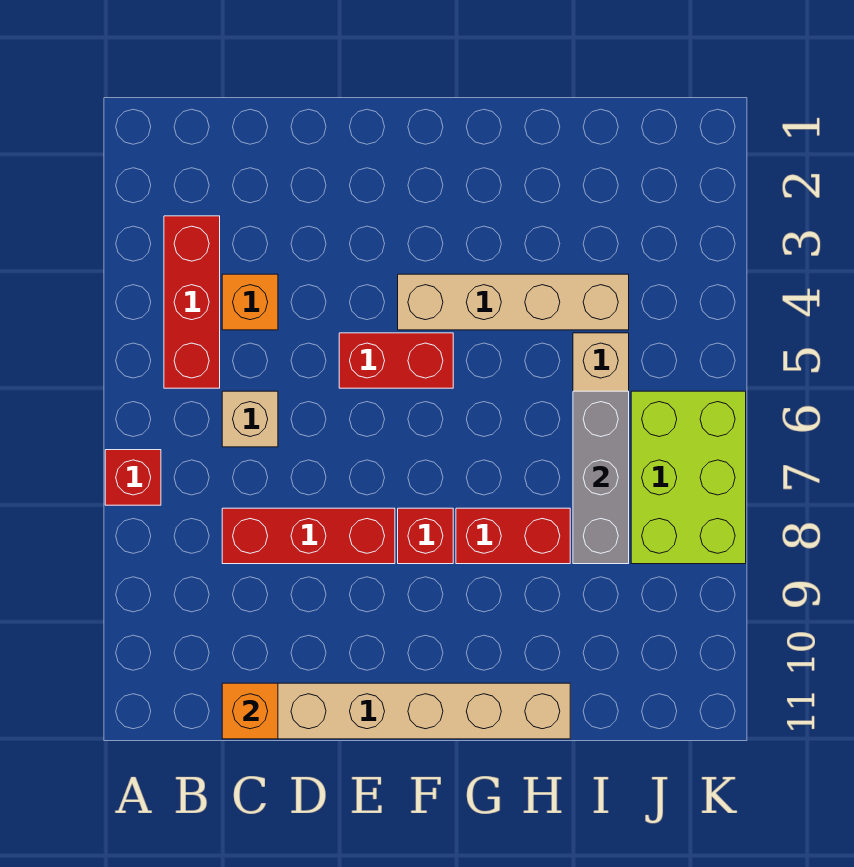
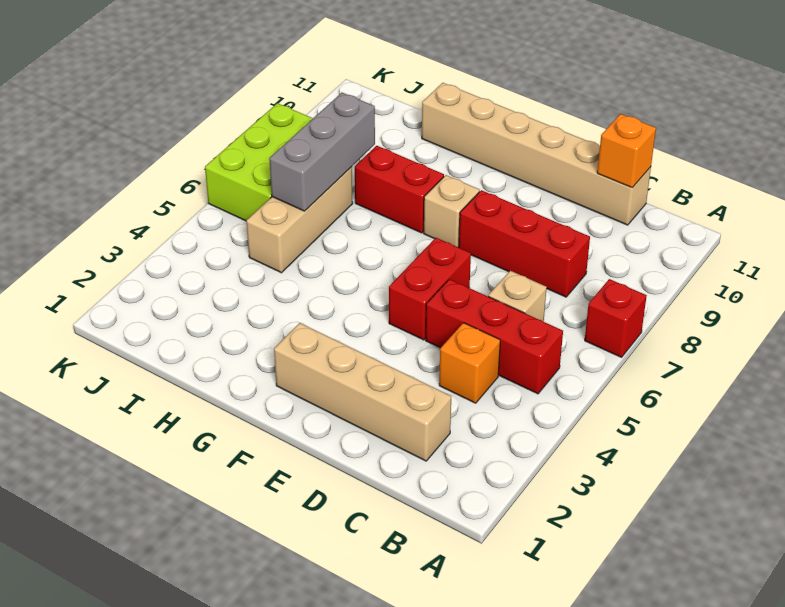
red brick B3:B5 level 1 -> red brick B5:D5 level 1
red brick E5:F5 level 1 -> red brick E5:E6 level 1
tan brick F4:I4 level 1 -> tan brick C2:F2 level 1
red brick F8 level 1 -> tan brick F8 level 1

